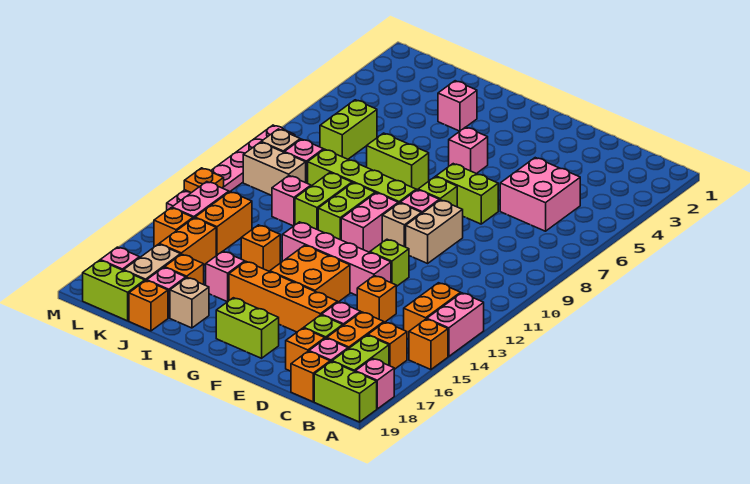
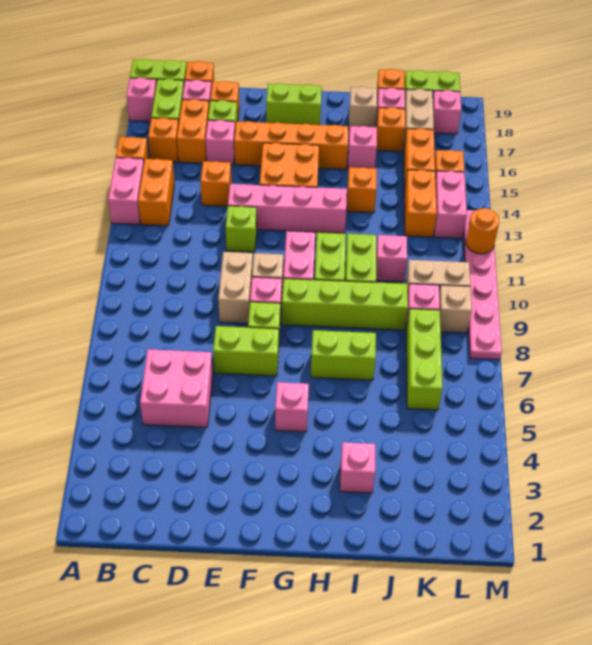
lime brick K6:K7 level 1 -> lime brick K6:K8 level 1
orange plate M12 level 2 -> orange round brick M12 level 2

